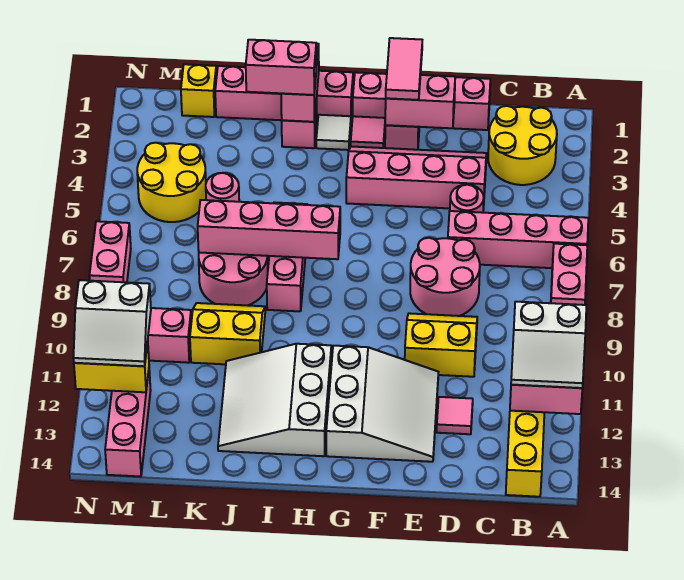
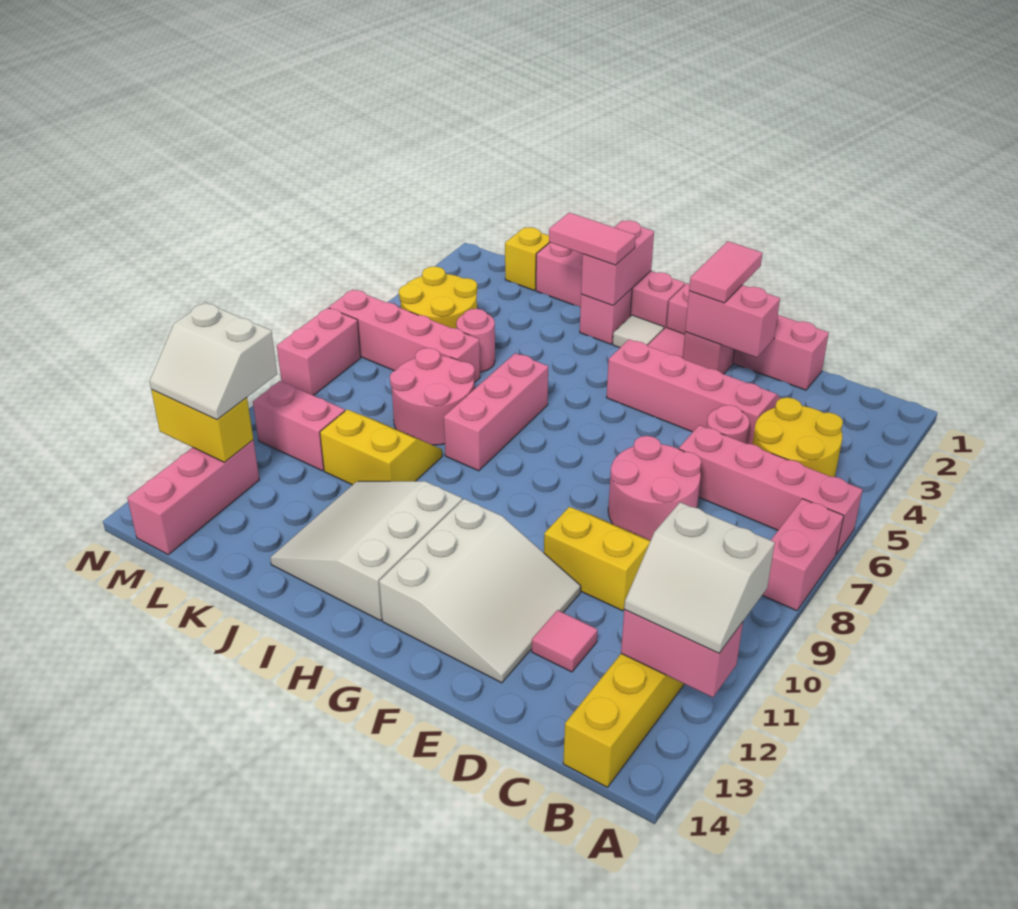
yellow round brick B2:C3 level 1 -> yellow round brick B4:C5 level 1
pink brick H7:K7 level 2 -> pink brick K6:N6 level 1
pink brick I2:J2 level 3 -> pink tile I2:J2 level 3

